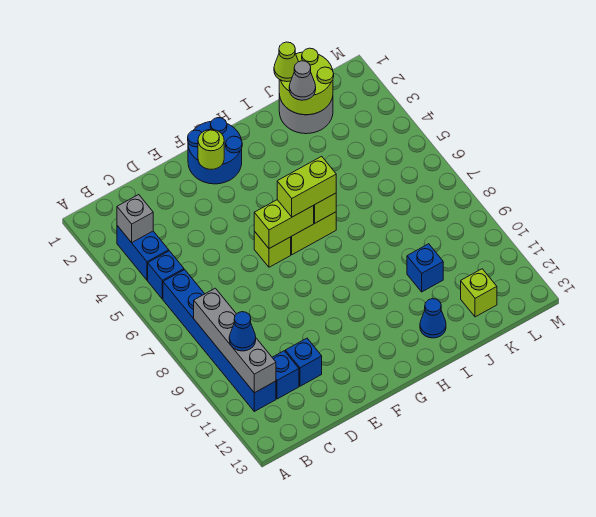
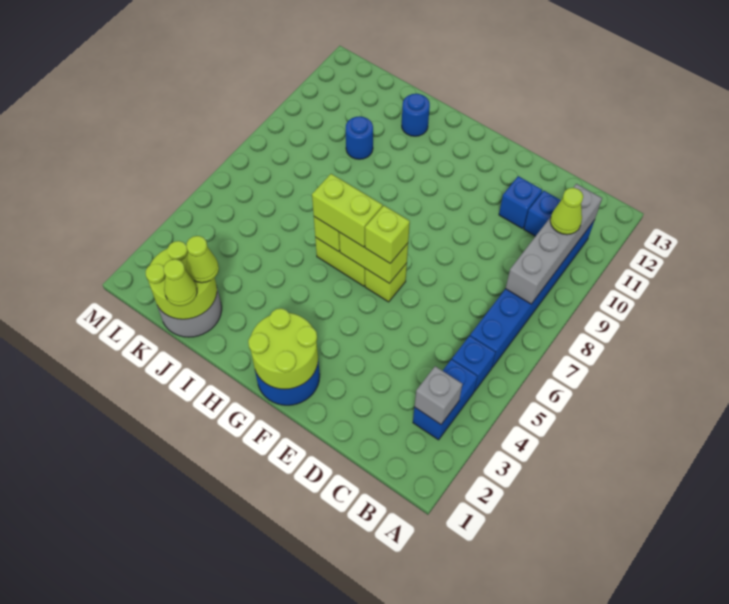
blue cone B10 level 3 -> lime cone B10 level 3
lime round brick F2 level 2 -> lime round brick F1:G2 level 2
blue cone I12 level 1 -> blue round brick I12 level 1
grey cone J2 level 3 -> lime cone J2 level 3
blue brick J10 level 1 -> blue round brick J10 level 1
lime brick K12 level 1 -> lime brick F6 level 3

